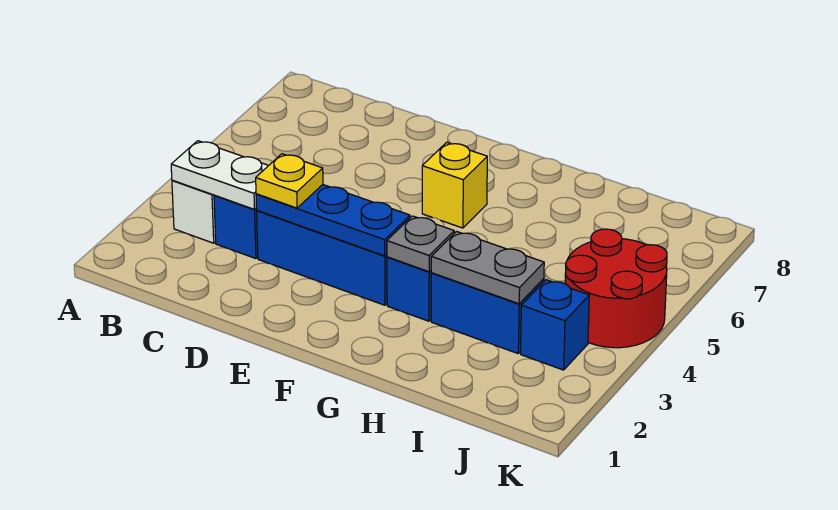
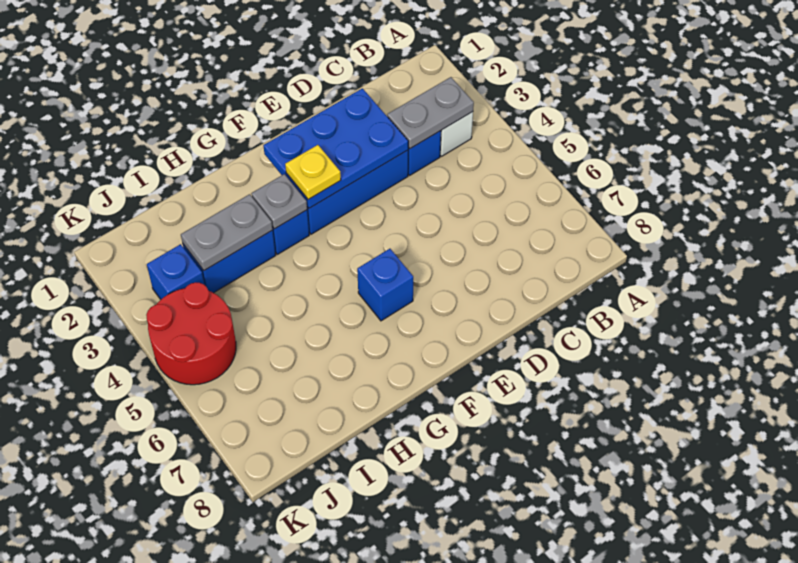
white plate B3:C3 level 2 -> grey plate B3:C3 level 2
blue plate D3:F3 level 2 -> blue plate D2:F3 level 2
yellow plate D3 level 3 -> yellow plate F3 level 3
yellow brick F6 level 1 -> blue brick F6 level 1

